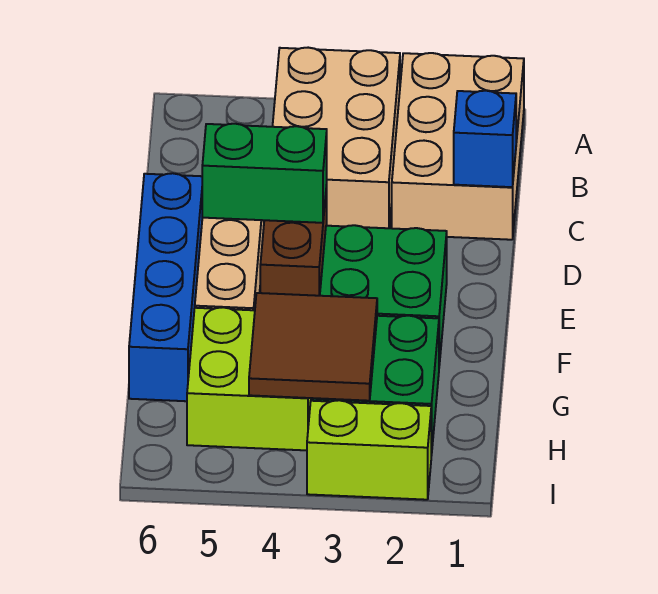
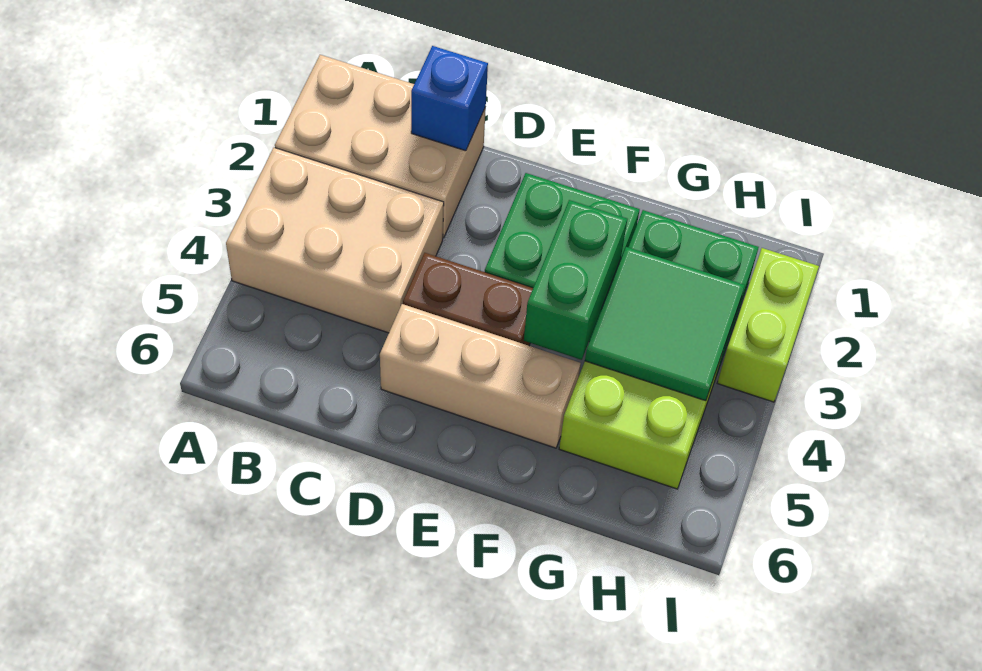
green brick D4:D5 level 2 -> green brick F3:F4 level 2
blue brick D6:G6 level 1 -> none
brown tile G3:H4 level 2 -> green tile G3:H4 level 2

